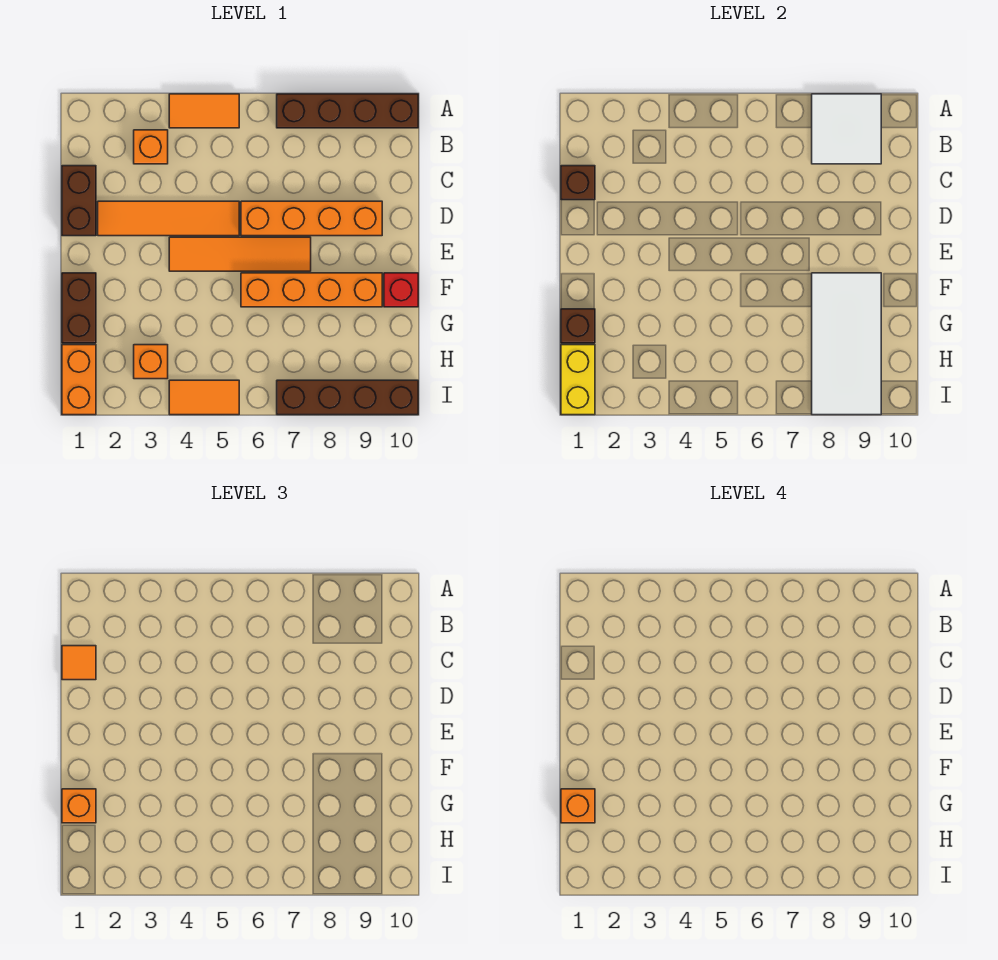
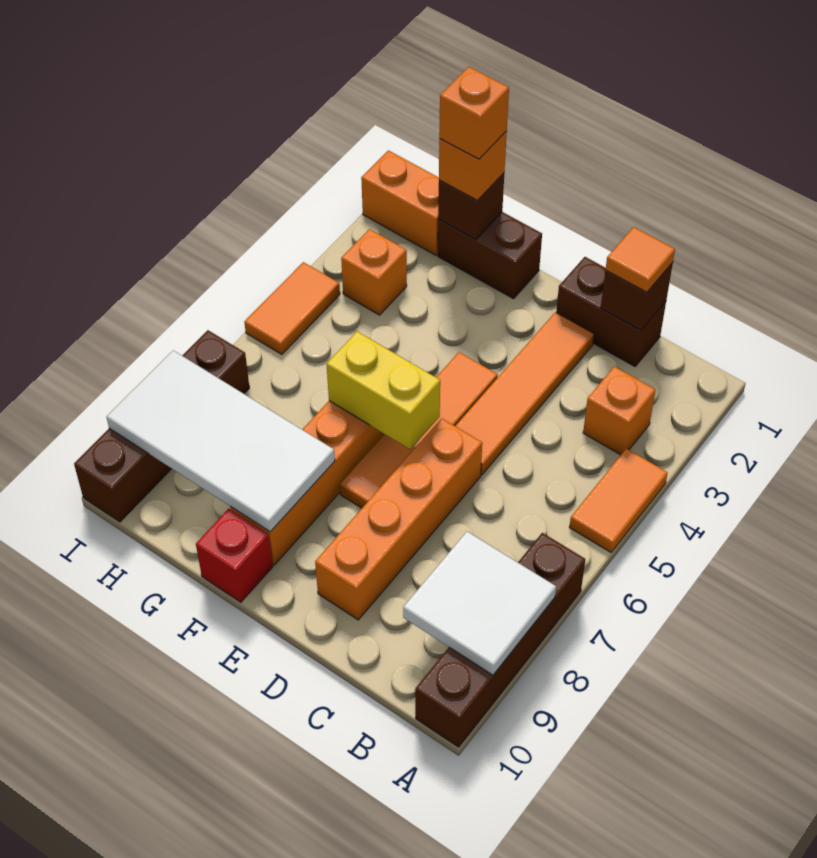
yellow brick H1:I1 level 2 -> yellow brick E6:F6 level 2

